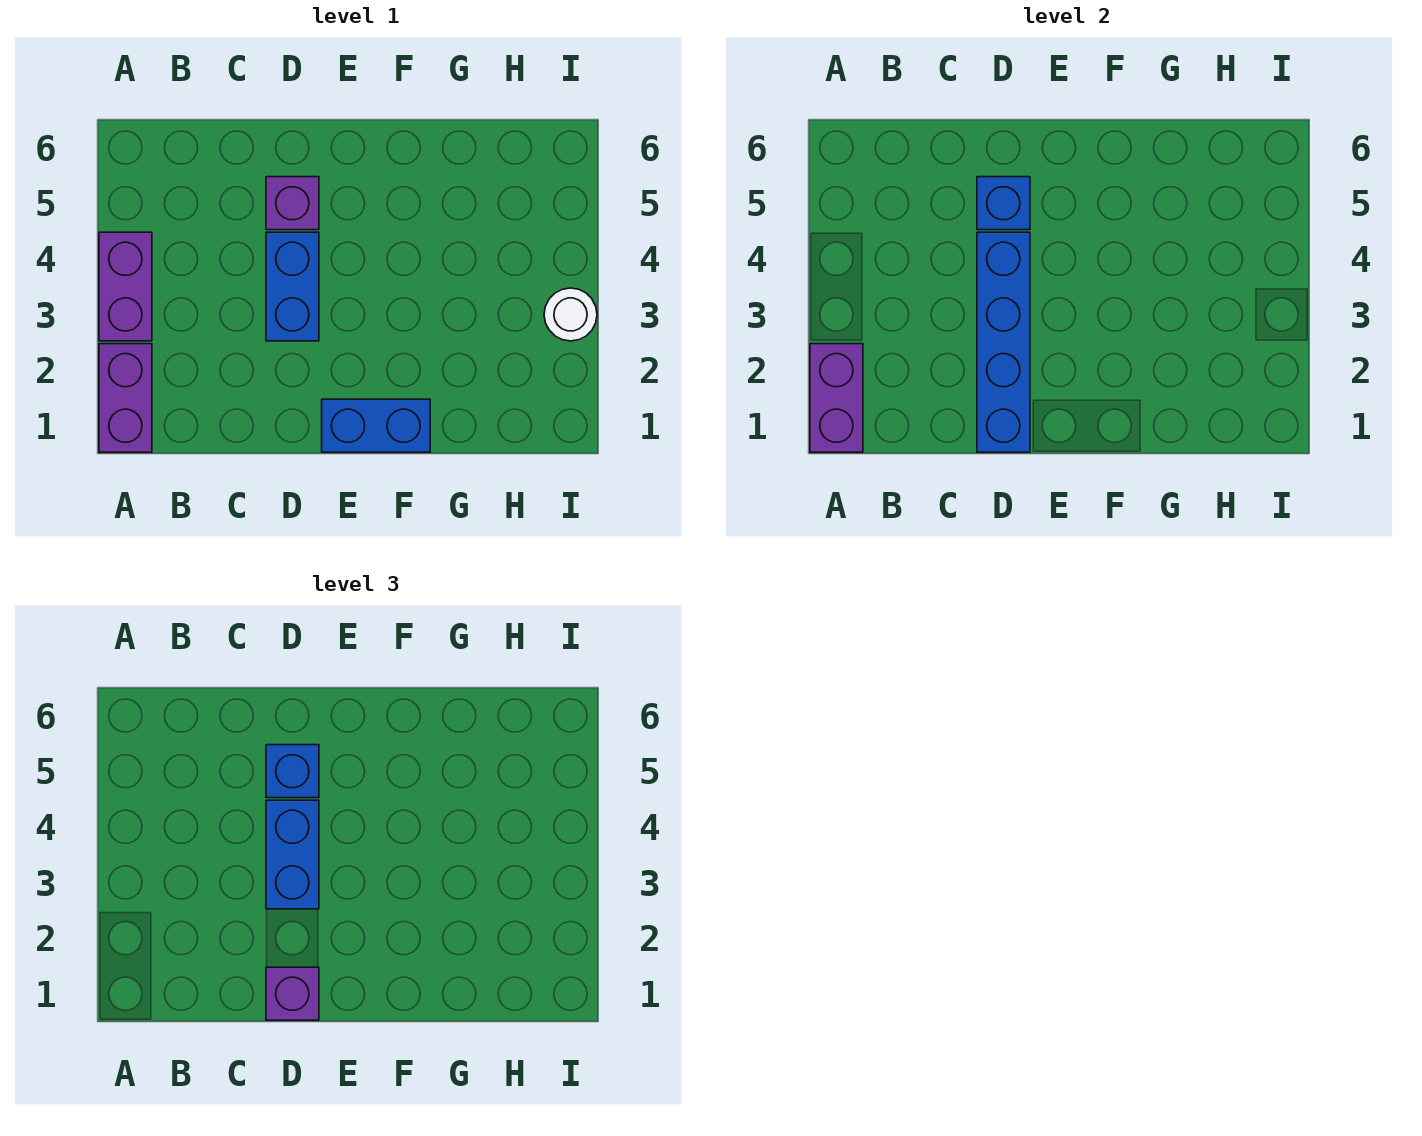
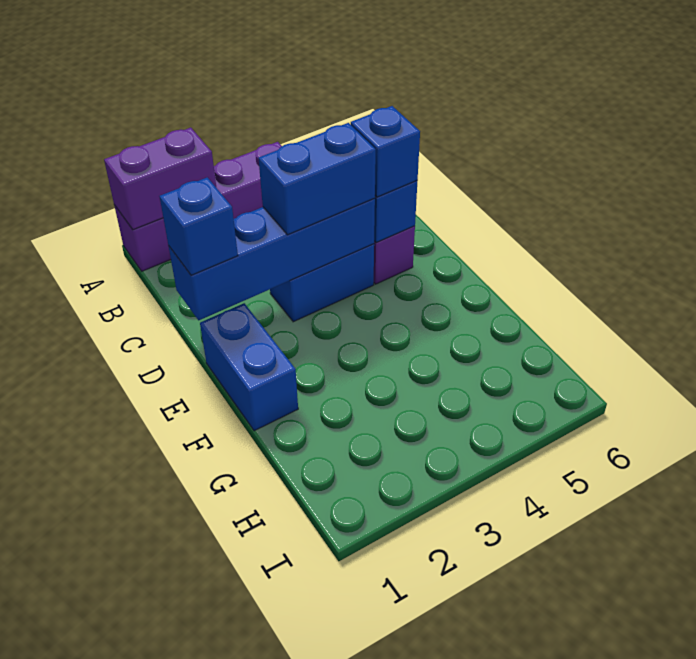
purple brick D1 level 3 -> blue brick D1 level 3
white round brick I3 level 1 -> none

